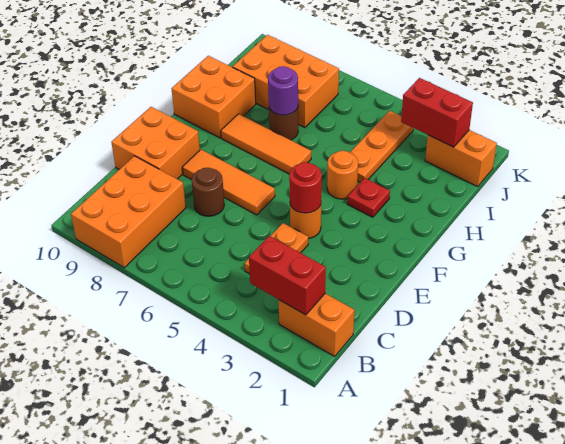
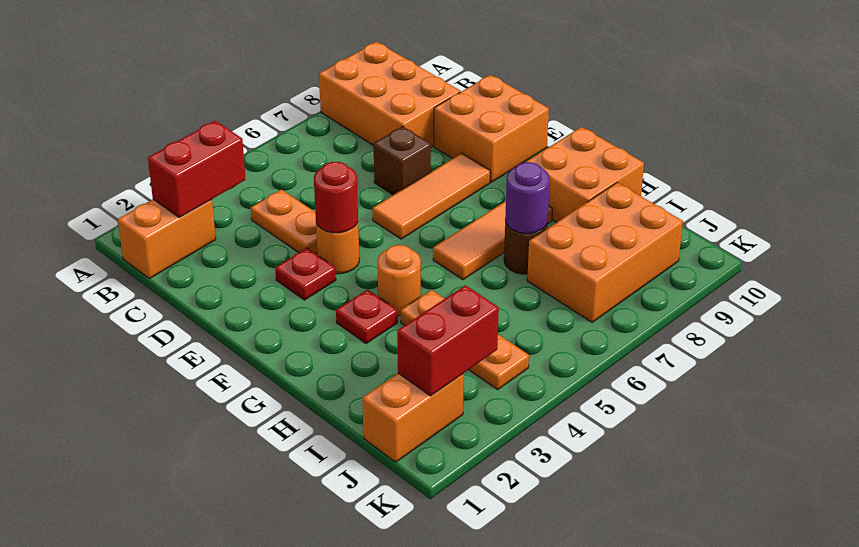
brown round brick D7 level 1 -> brown brick D7 level 1
none -> red plate E3 level 1

